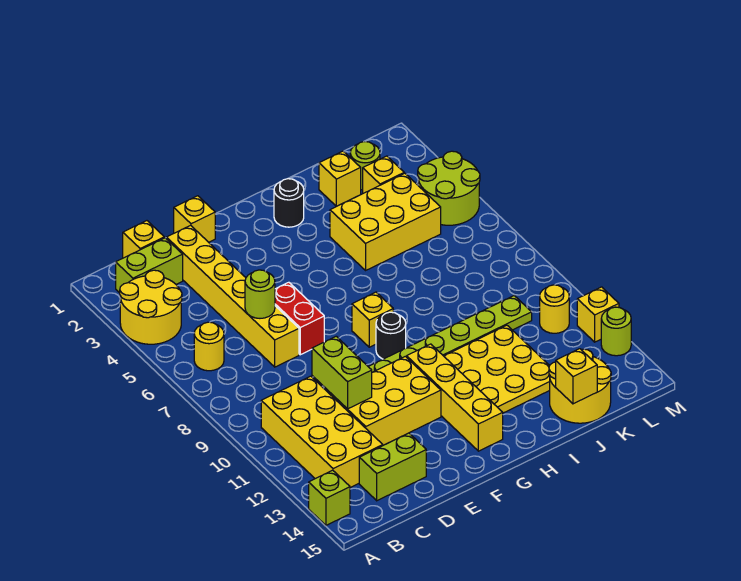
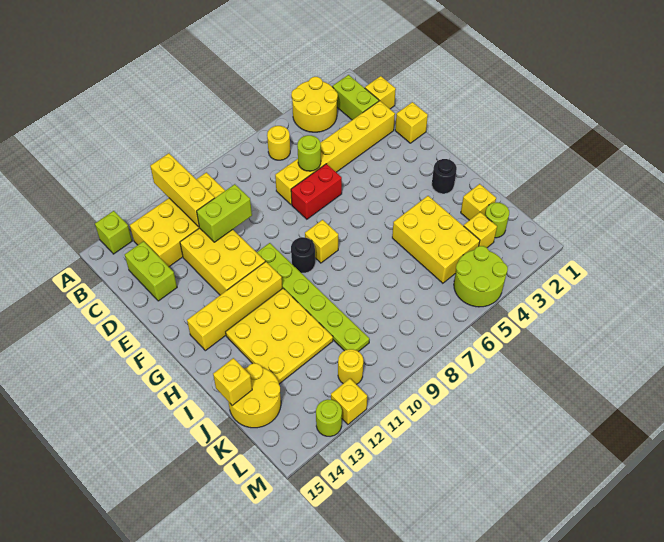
none -> yellow brick A11:C11 level 2

